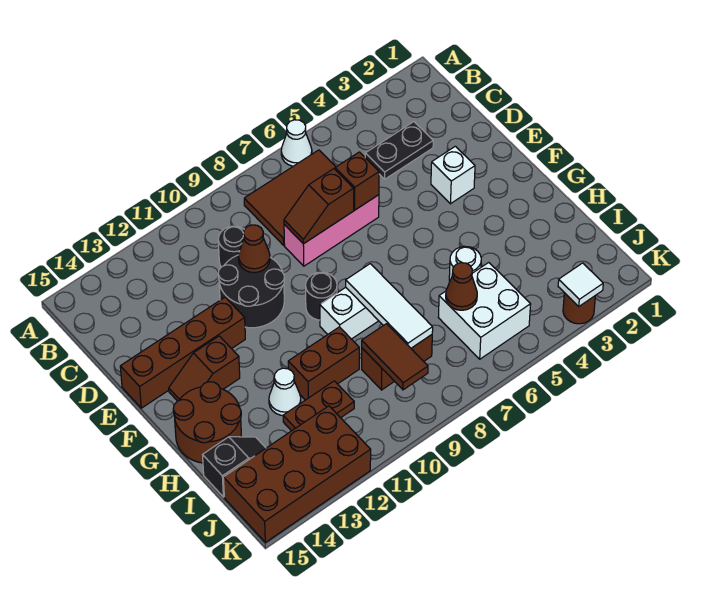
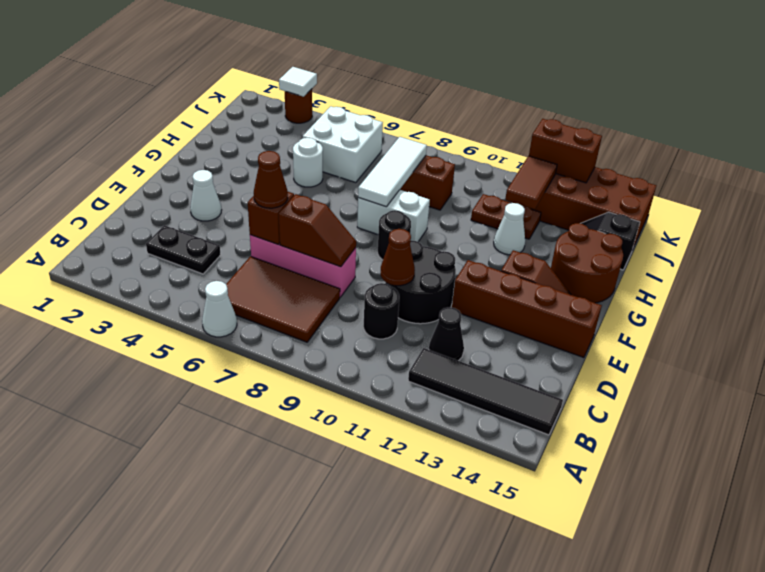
none -> black tile B12:B15 level 1
none -> black cone C12 level 1
white brick E3 level 1 -> white cone E3 level 1
brown brick H10:H11 level 1 -> brown brick K12:K13 level 2
brown cone I6 level 2 -> brown cone D6 level 3
brown tile I9:J9 level 2 -> brown tile I12:J12 level 2

